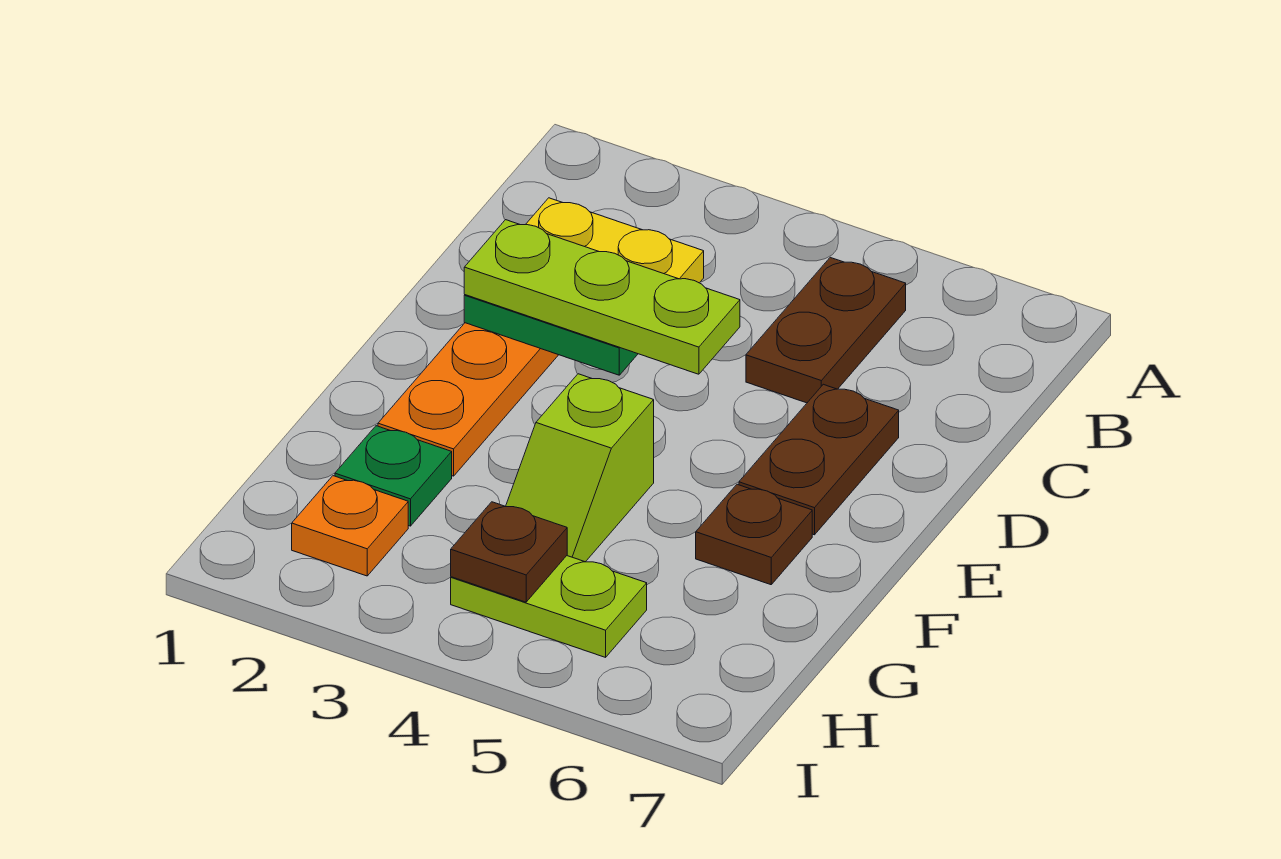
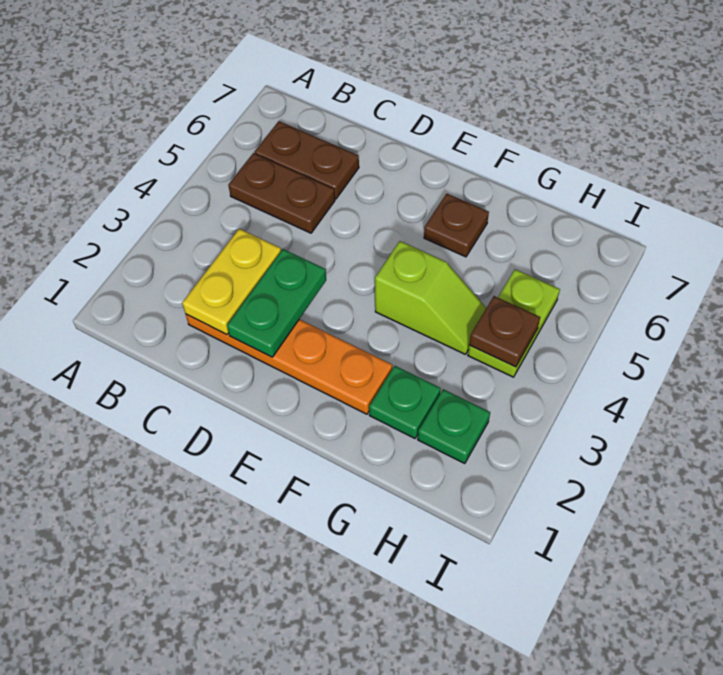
lime plate D2:D4 level 3 -> none
brown plate D6:E6 level 1 -> brown plate B6:C6 level 1
orange plate H2 level 1 -> green plate H2 level 1

